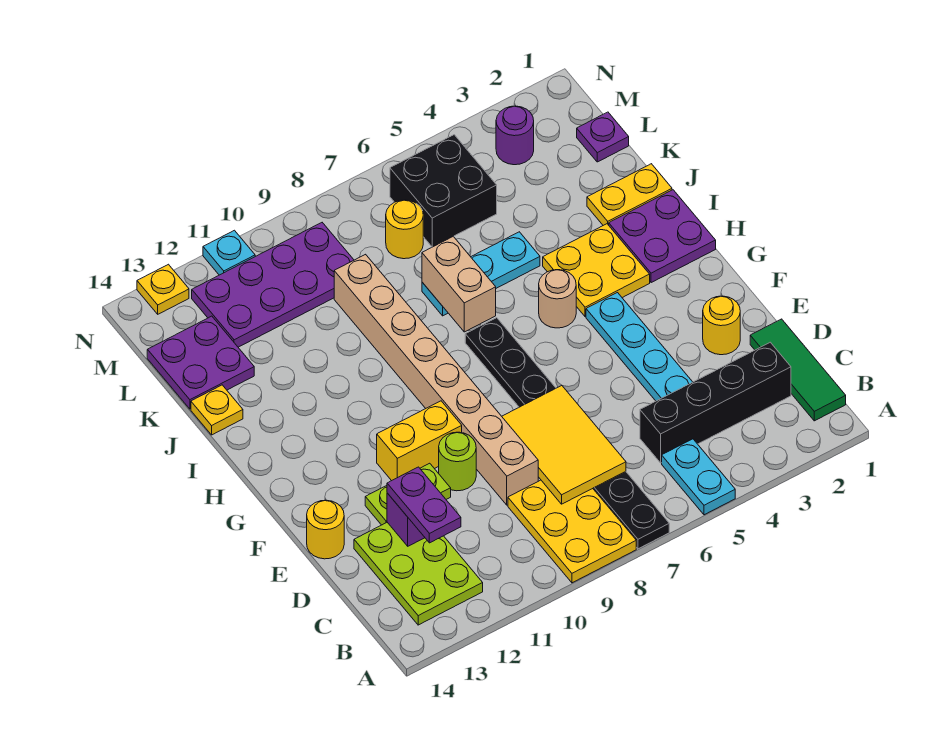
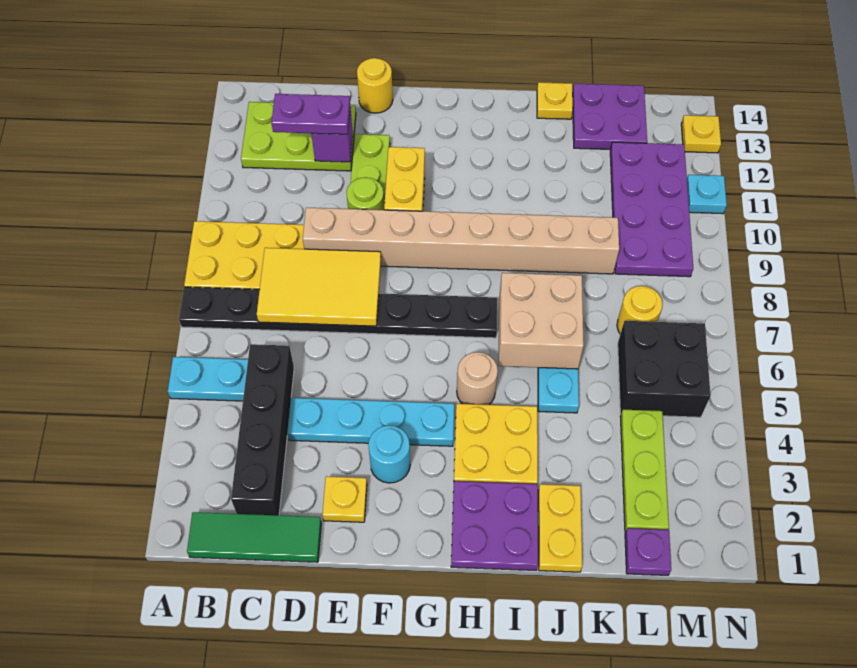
yellow round brick E2 level 1 -> yellow plate E2 level 1
none -> cyan round brick F3 level 1
tan brick I7:J7 level 2 -> tan brick I6:J7 level 2
none -> lime plate L2:L4 level 1
purple round brick M3 level 1 -> none

